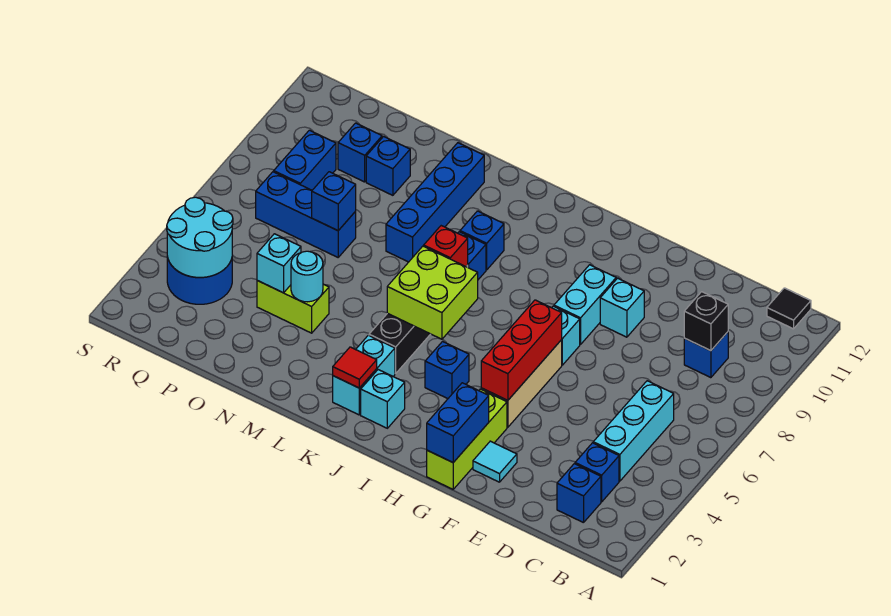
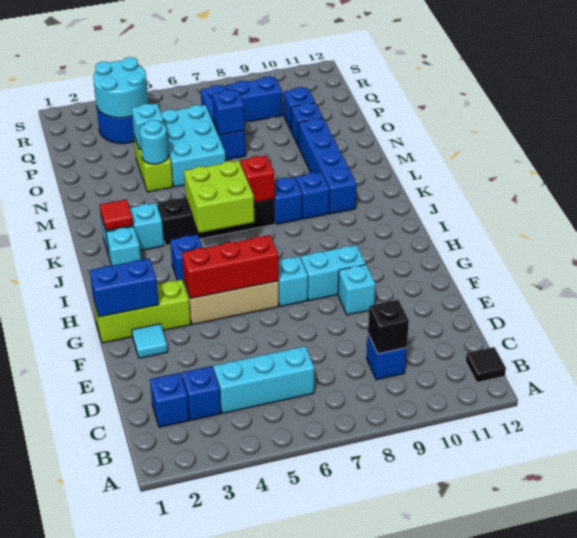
blue brick M8:M11 level 1 -> blue brick K10:N10 level 1
none -> cyan brick N5:P6 level 1

